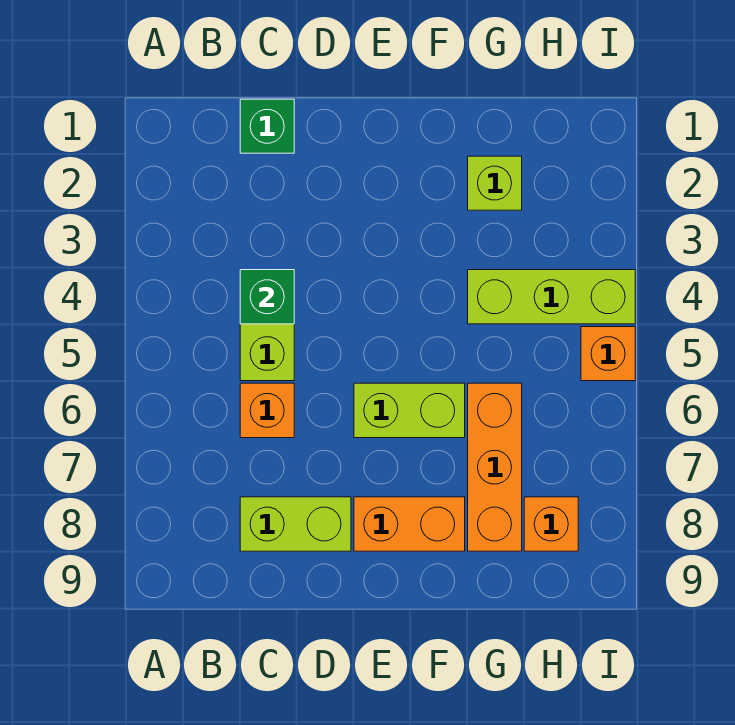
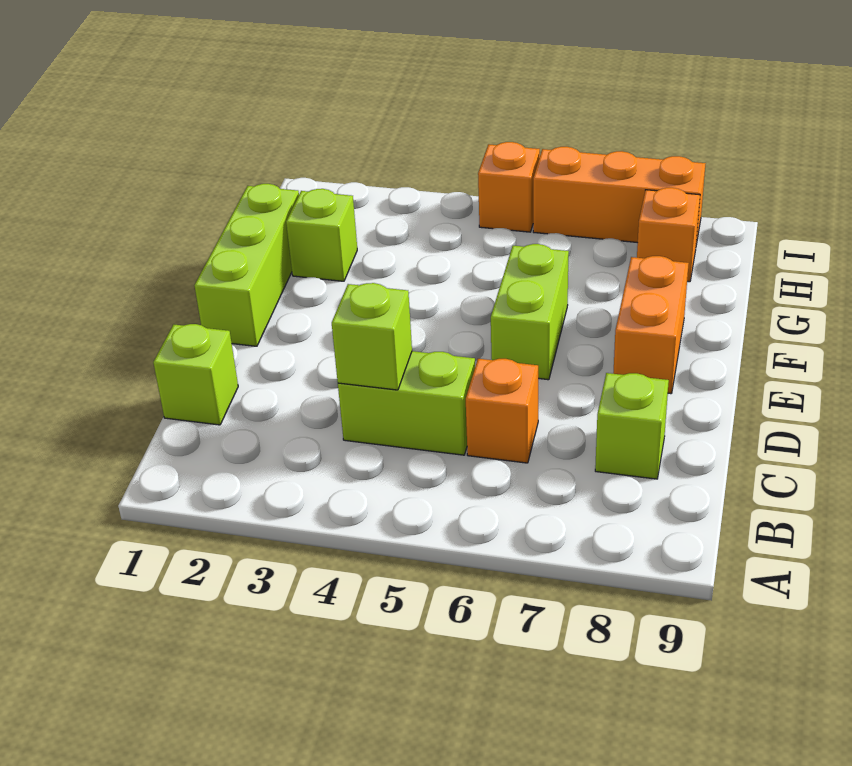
green brick C1 level 1 -> lime brick C1 level 1
green brick C4 level 2 -> lime brick C4 level 2
lime brick C8:D8 level 1 -> lime brick C8 level 1
lime brick G4:I4 level 1 -> lime brick E1:G1 level 1
orange brick G6:G8 level 1 -> orange brick I6:I8 level 1

